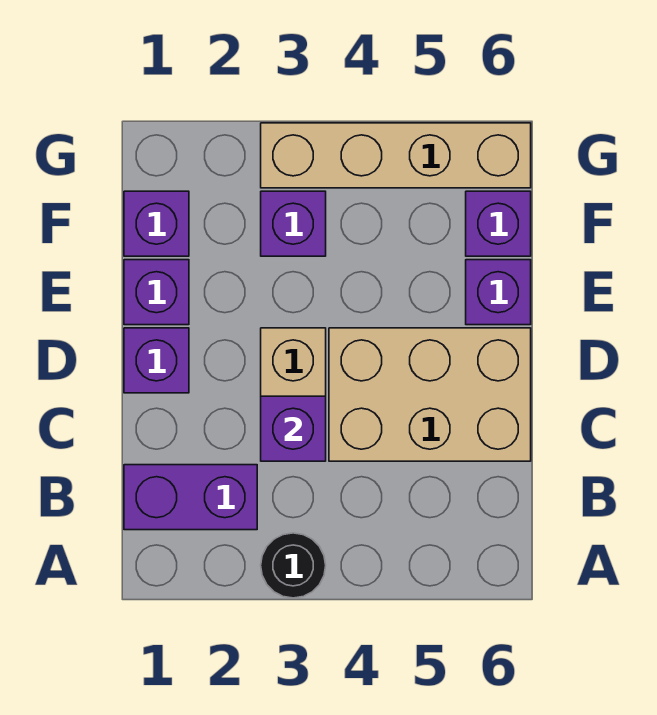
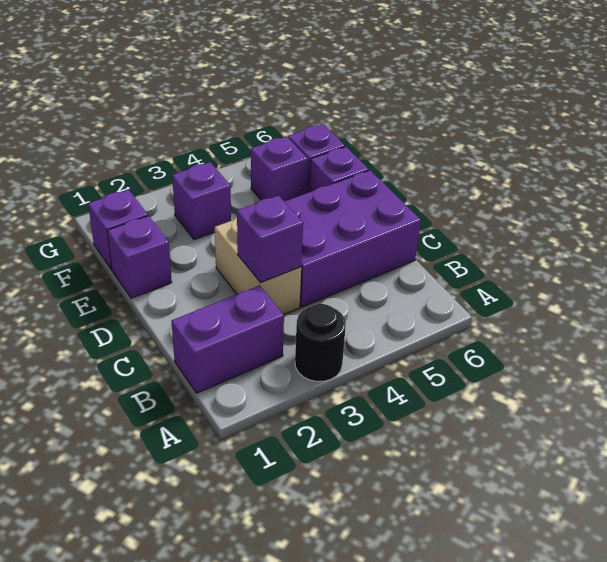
tan brick C4:D6 level 1 -> purple brick C4:D6 level 1
purple brick D1 level 1 -> purple brick F5 level 1
tan brick G3:G6 level 1 -> none

